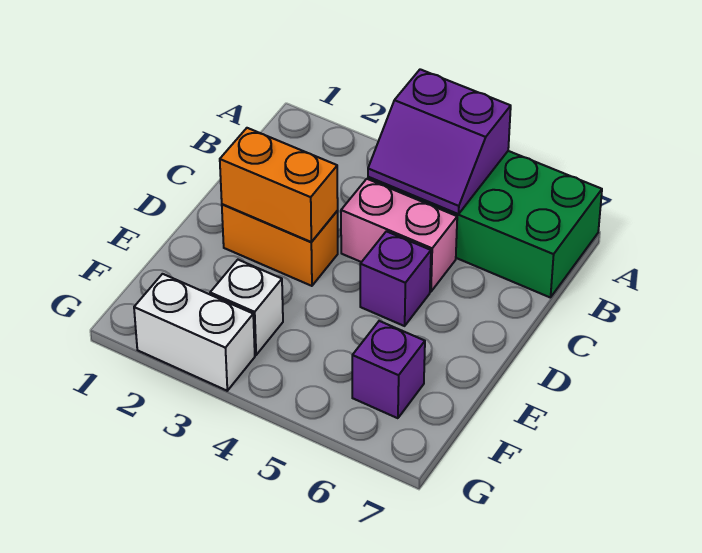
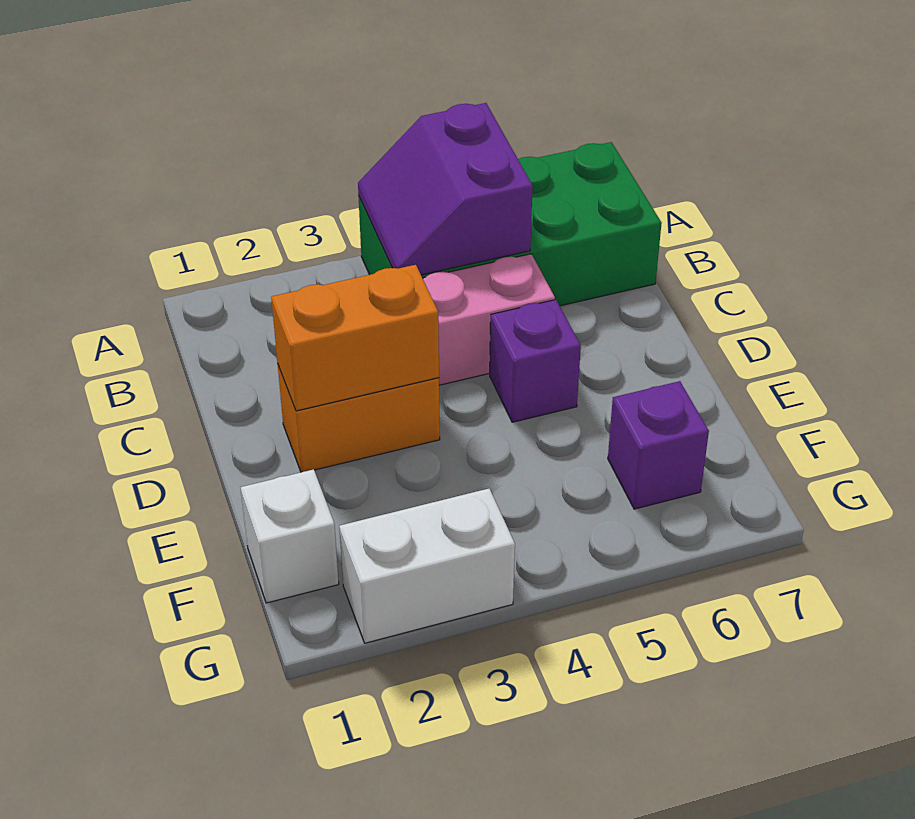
purple slope A4:B5 level 2 top A -> purple slope A4:B5 level 2 top 5
white brick F3 level 1 -> white brick F1 level 1

